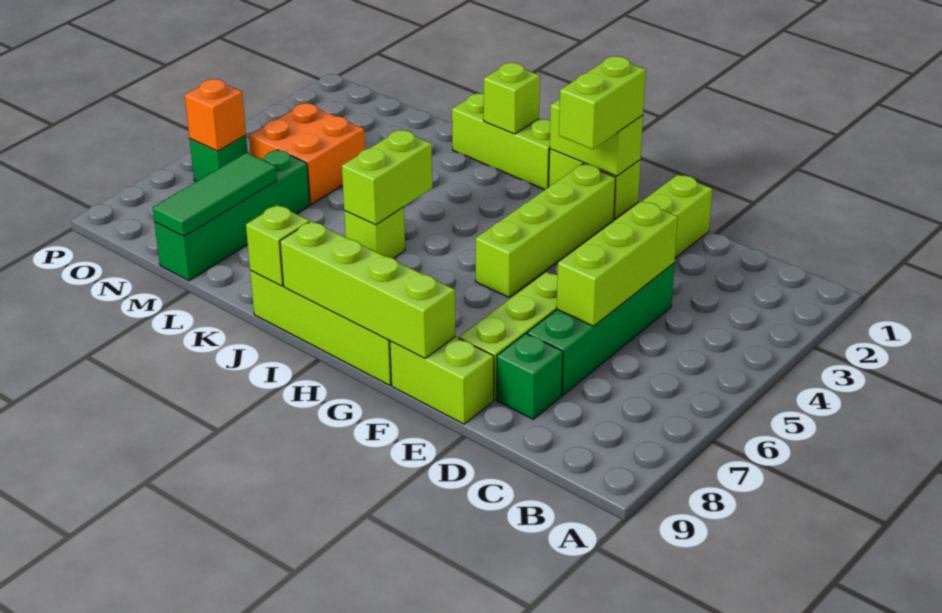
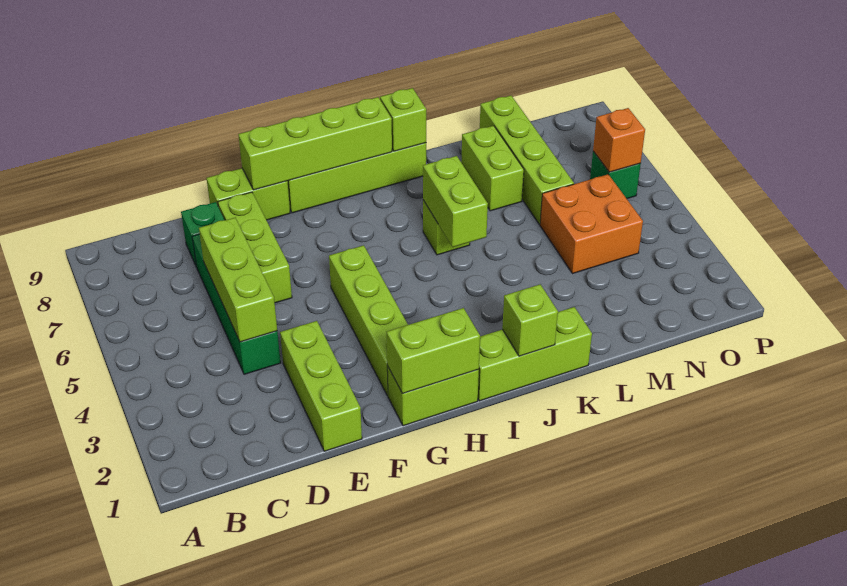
lime brick G1:G2 level 3 -> lime brick L7:L8 level 1
green brick M6:M9 level 1 -> lime brick M6:M9 level 1
green tile M7:M9 level 2 -> none

